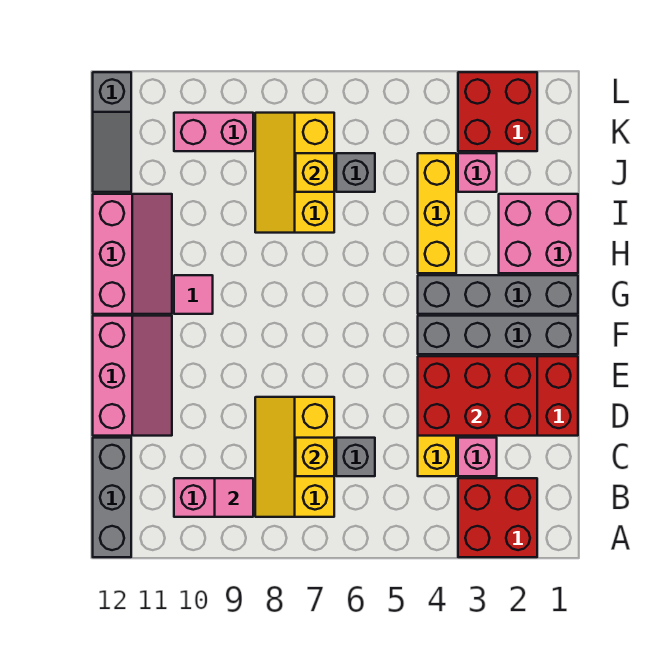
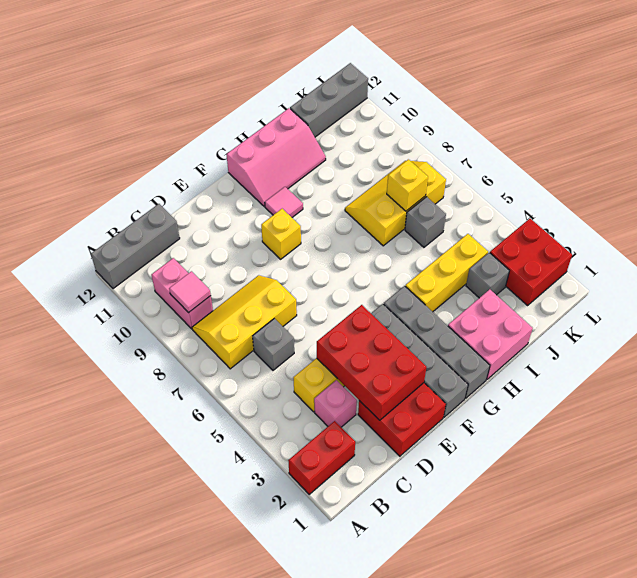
red brick A2:B3 level 1 -> red brick A2:B2 level 1
yellow brick C7 level 2 -> yellow brick F9 level 1
pink slope D11:F12 level 1 top 12 -> none
pink brick J3 level 1 -> grey brick J3 level 1
grey slope J12:L12 level 1 top L -> grey brick J12:L12 level 1
pink brick K9:K10 level 1 -> none

